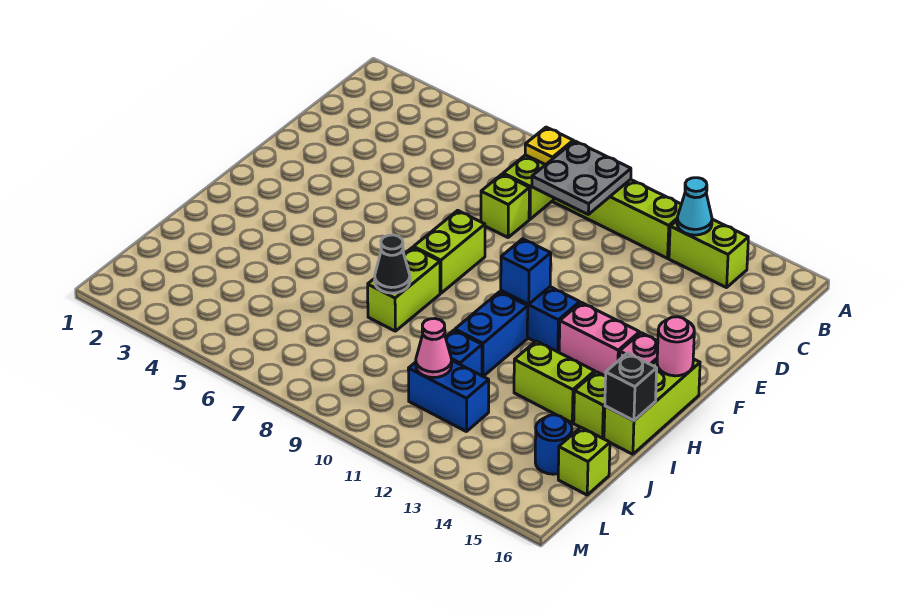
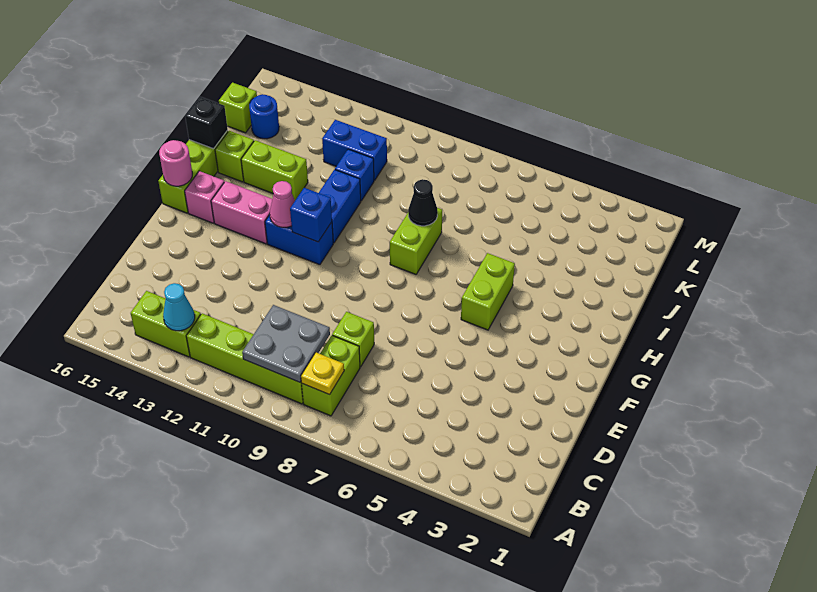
lime brick F8:G8 level 1 -> lime brick G5:H5 level 1
pink cone K11 level 2 -> pink cone G12 level 2

